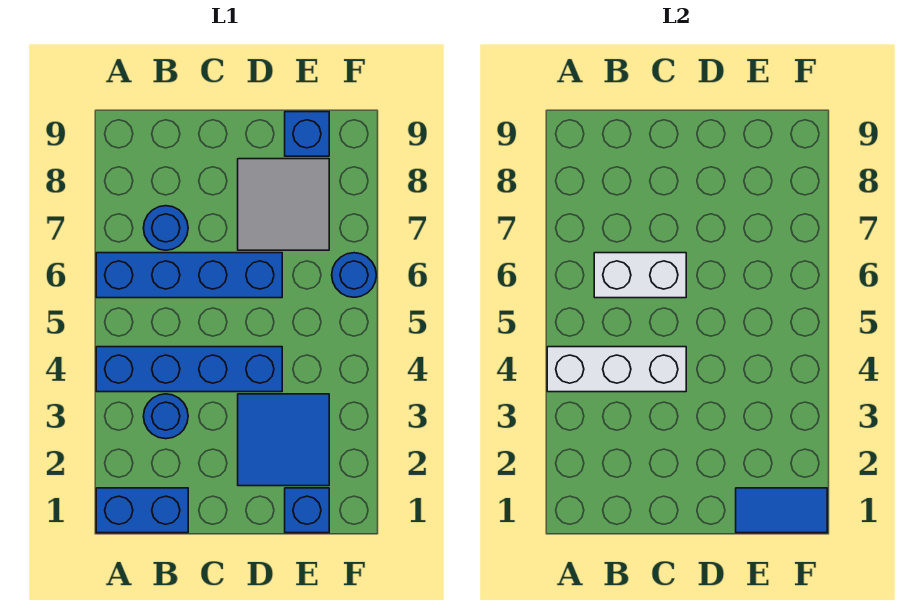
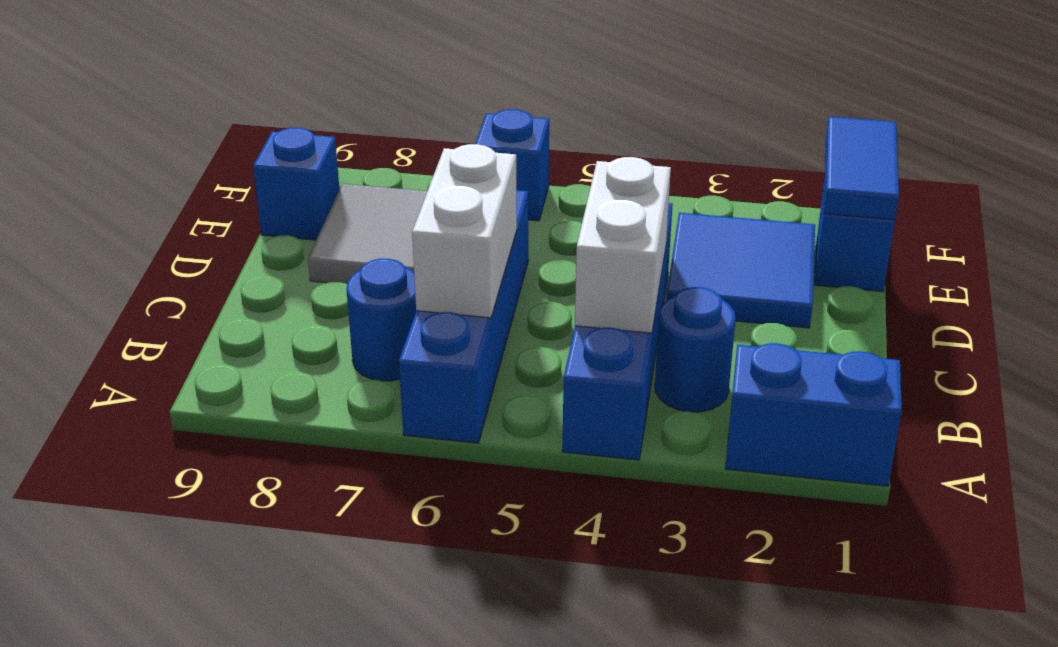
blue brick A1:B1 level 1 -> blue brick A1:A2 level 1
white brick A4:C4 level 2 -> white brick B4:C4 level 2
blue round brick F6 level 1 -> blue brick F6 level 1

